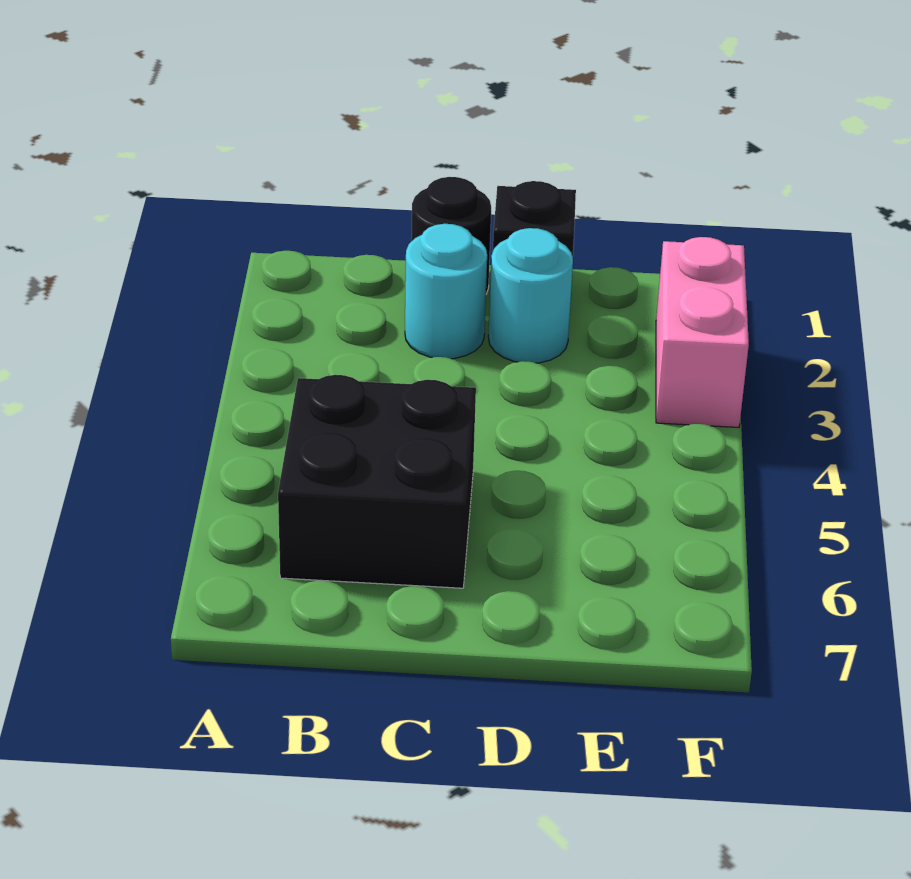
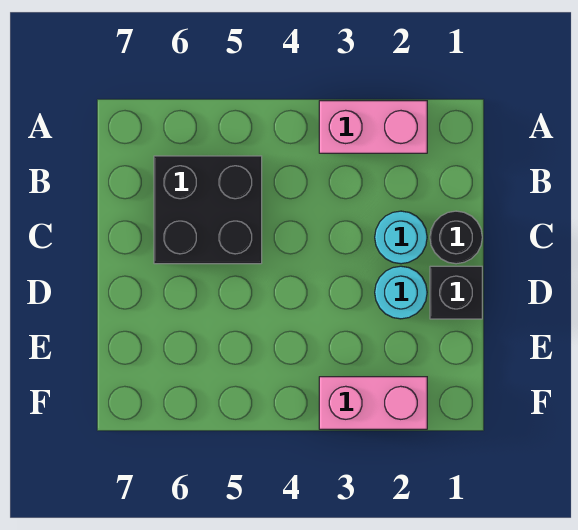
none -> pink brick A2:A3 level 1

